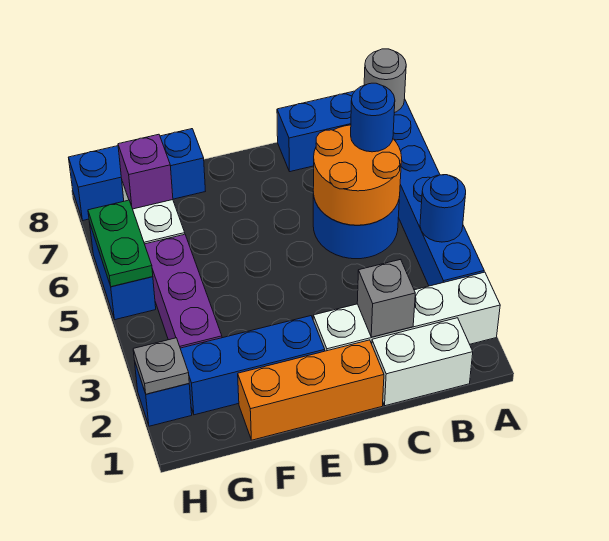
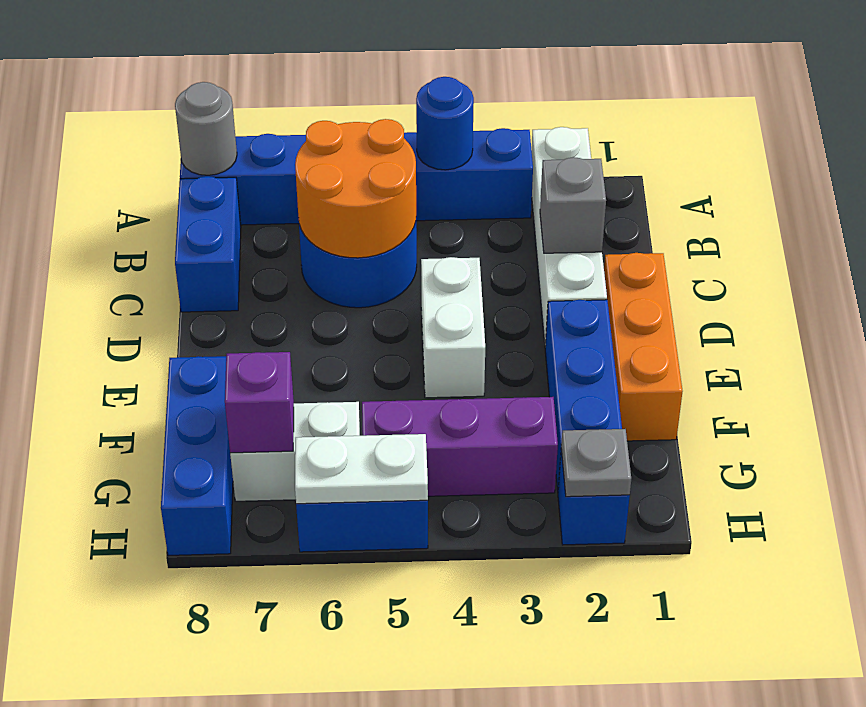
white brick B1:C1 level 1 -> white brick D4:E4 level 1
blue round brick B6 level 3 -> none
green plate H5:H6 level 2 -> white plate H5:H6 level 2

